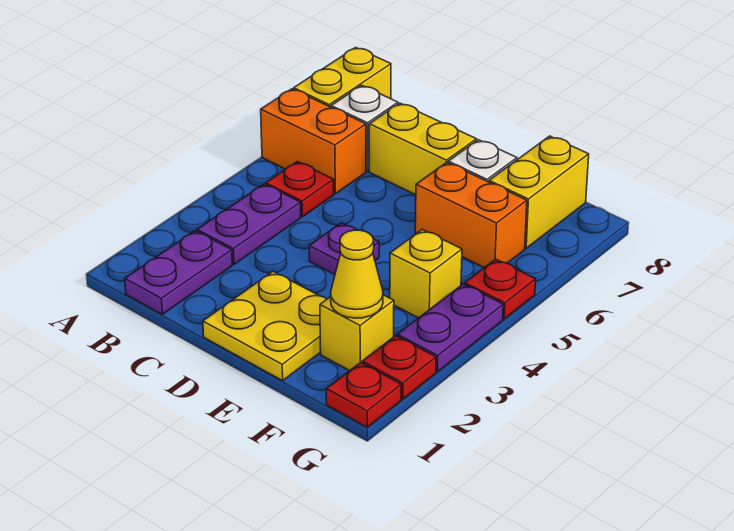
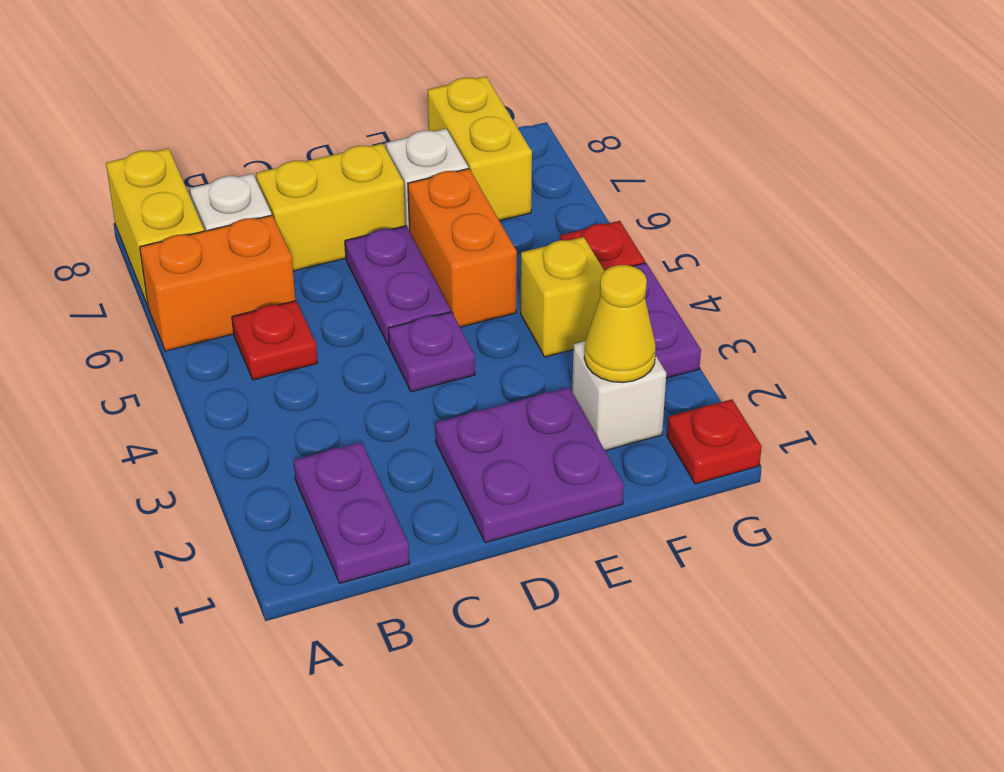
purple plate B3:B4 level 1 -> purple plate D5:D6 level 1
yellow plate D1:E2 level 1 -> purple plate D1:E2 level 1
orange brick E6:F6 level 1 -> orange brick E5:E6 level 1
yellow brick F2 level 1 -> white brick F2 level 1
red plate G2 level 1 -> none

